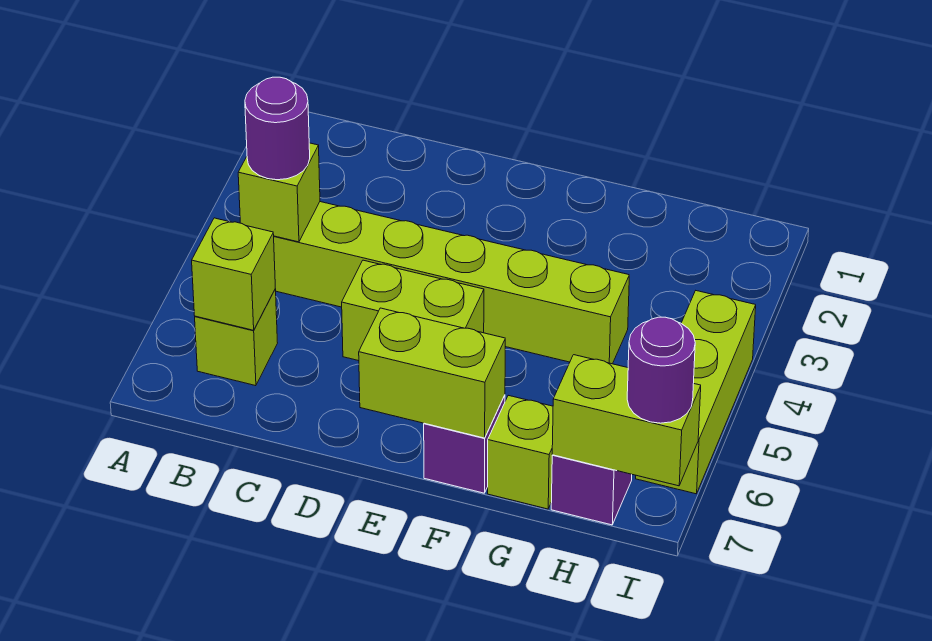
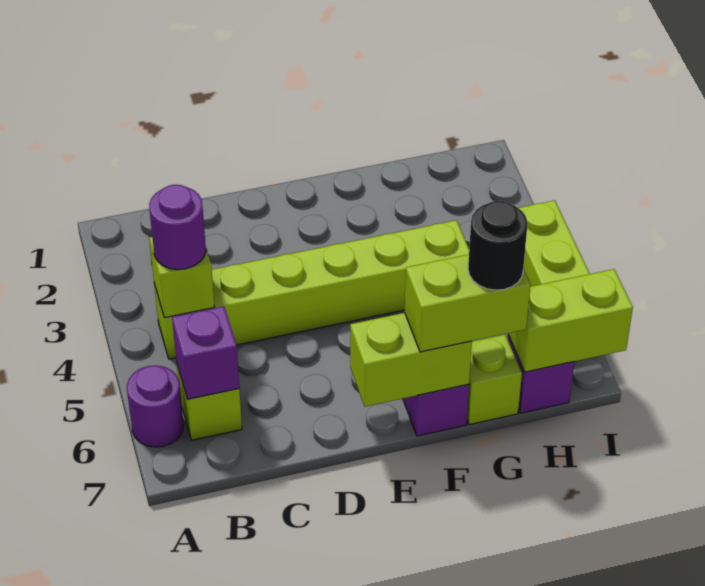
lime brick B6 level 2 -> purple brick B6 level 2
lime brick D5:E5 level 1 -> lime brick F7:G7 level 3
none -> black round brick G7 level 4
purple round brick I7 level 3 -> purple round brick A6 level 1

